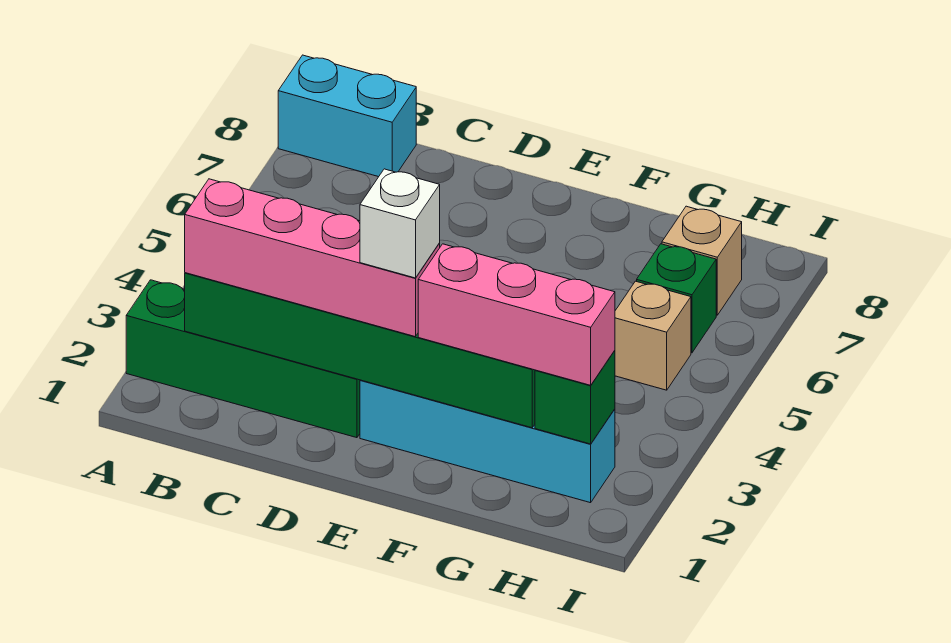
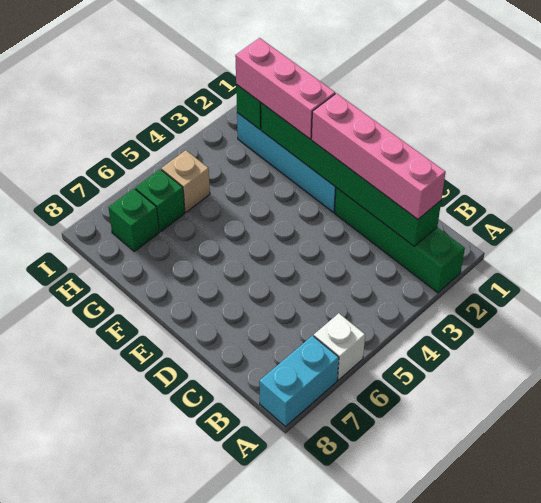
cyan brick A8:B8 level 1 -> cyan brick A7:A8 level 1
white brick E2 level 4 -> white brick A6 level 1
tan brick H7 level 1 -> green brick H7 level 1

